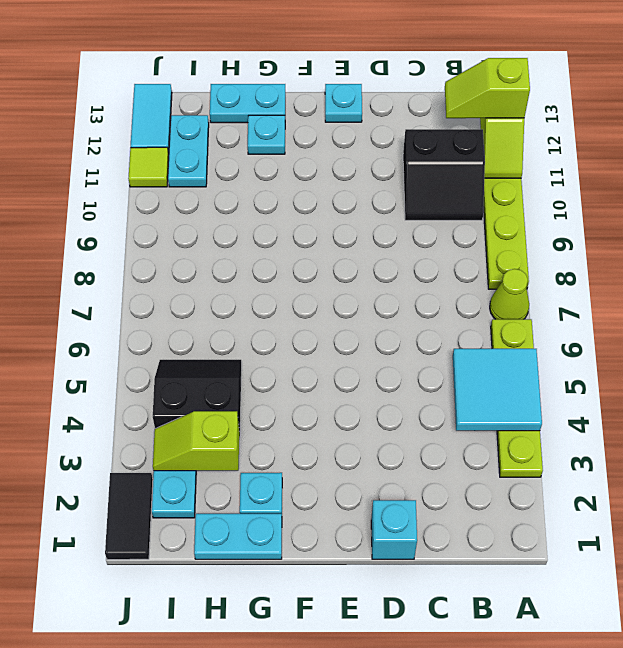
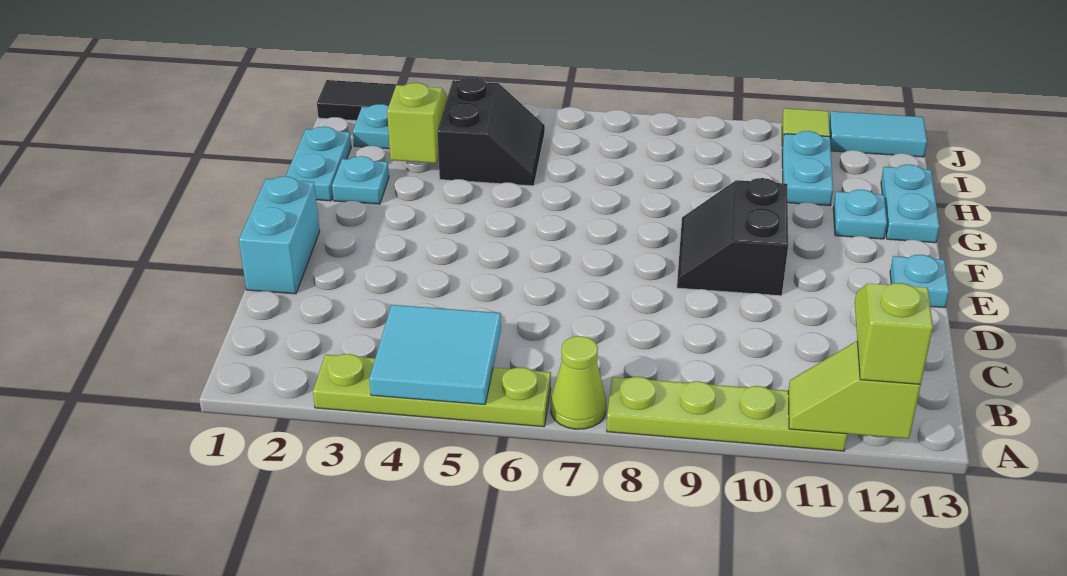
black slope B10:C11 level 1 top 11 -> black slope E9:F10 level 1 top 10
cyan brick D1 level 1 -> cyan brick D1:E1 level 1
cyan plate I11:I12 level 1 -> cyan plate H11:I11 level 1

